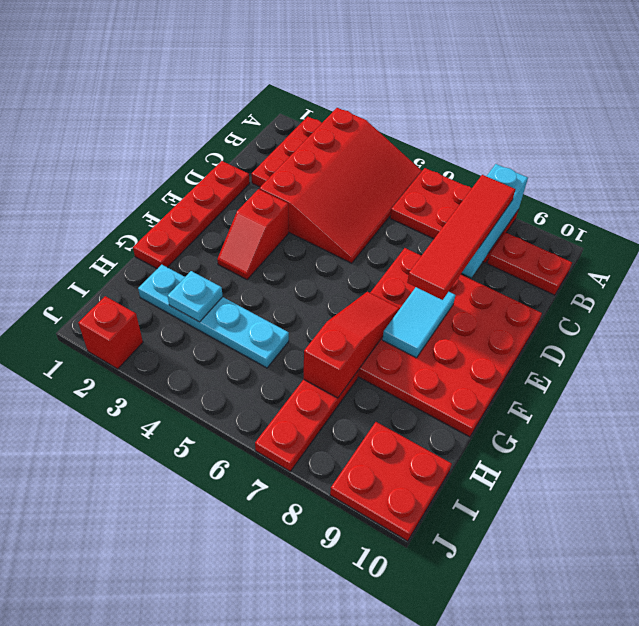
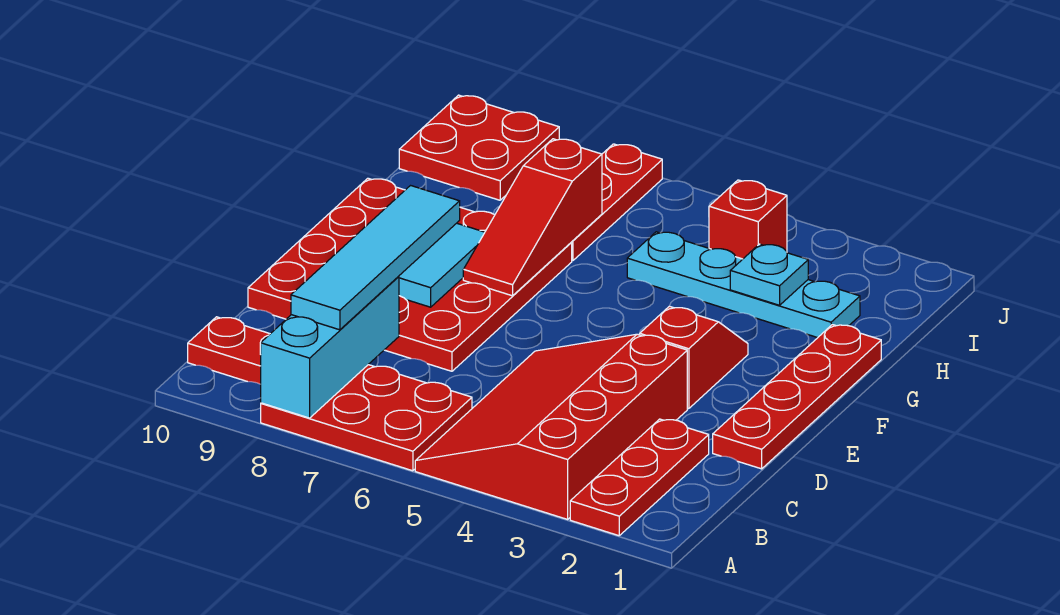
red tile B8:E8 level 3 -> cyan tile B8:E8 level 3
red brick J2 level 1 -> red brick I4 level 1

